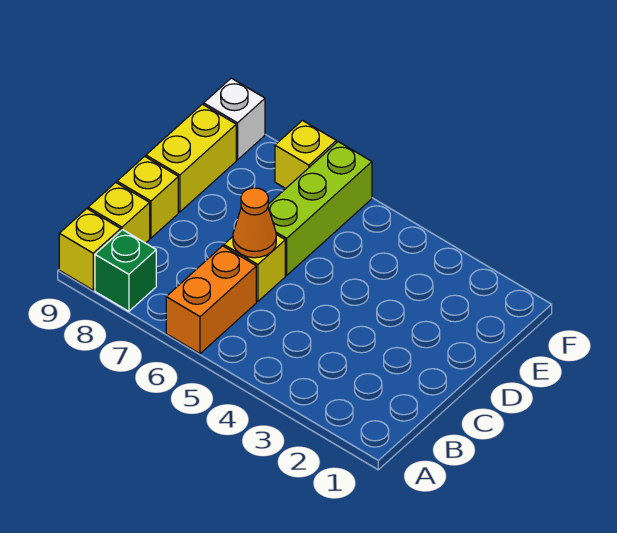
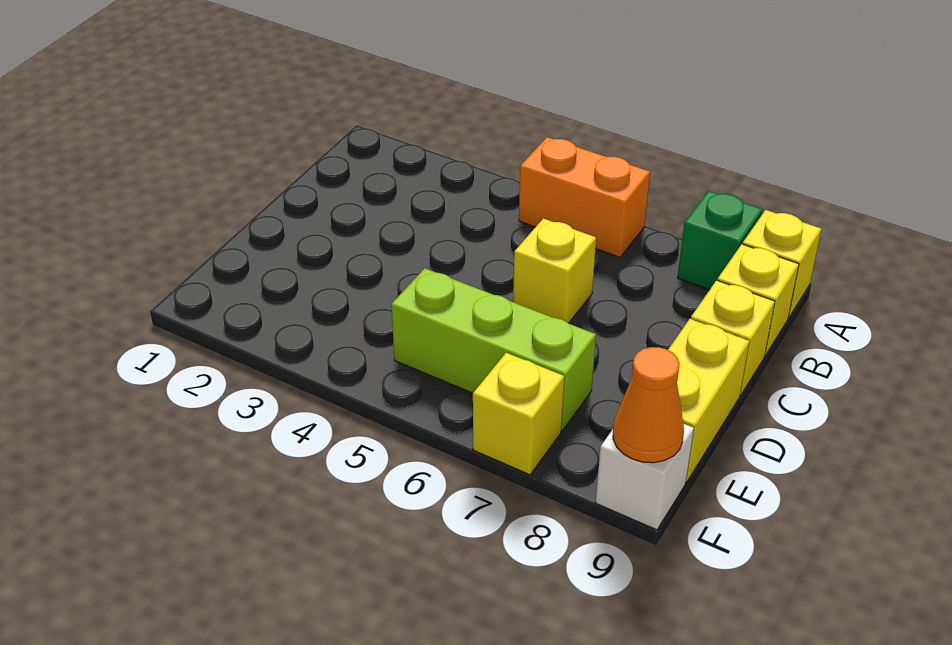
orange brick A6:B6 level 1 -> orange brick A5:A6 level 1
orange cone C6 level 2 -> orange cone F9 level 2
lime brick D6:F6 level 1 -> lime brick E5:E7 level 1

